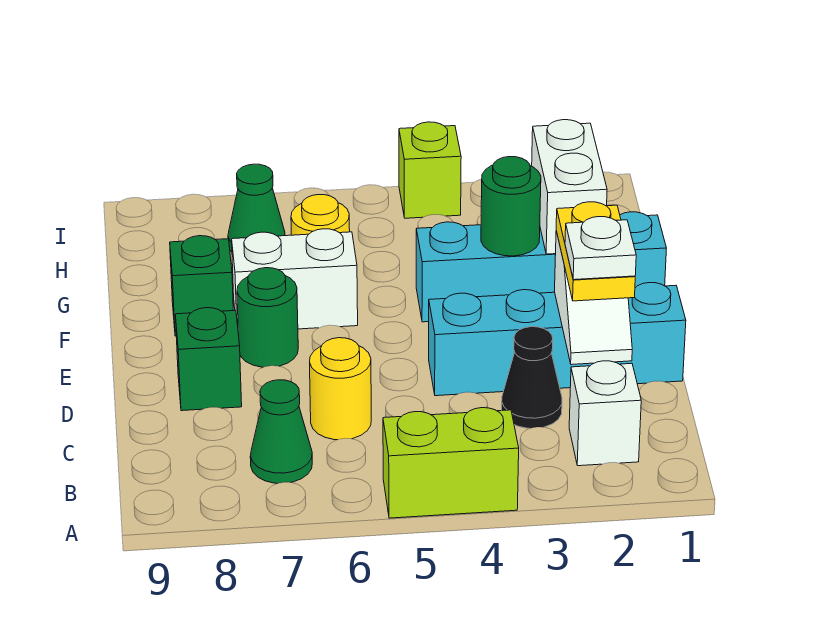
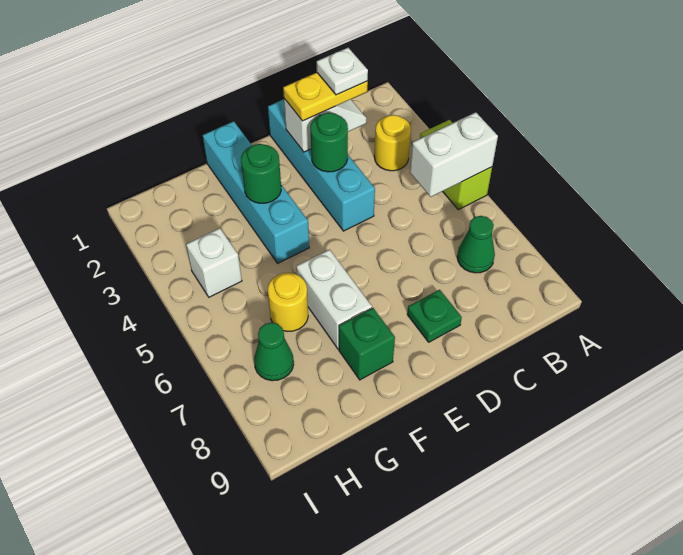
white brick B2 level 1 -> white brick H4 level 1
black cone C3 level 1 -> none
yellow round brick C6 level 1 -> yellow round brick B3 level 1
green brick D8 level 1 -> green plate D8 level 1
green round brick E7 level 1 -> green round brick D3 level 2
white brick F2:G2 level 2 -> white brick A5:B5 level 2
lime brick I4 level 1 -> none

